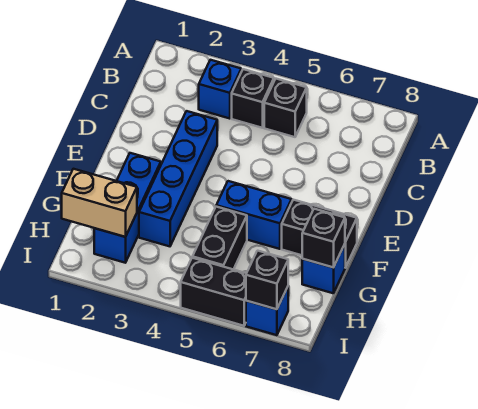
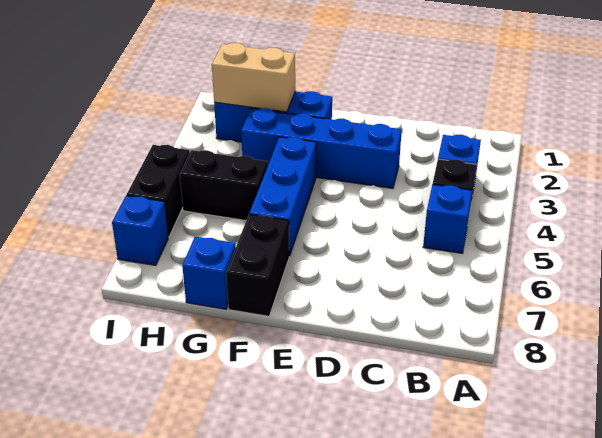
black brick B5 level 1 -> blue brick B5 level 1
blue brick F5:F6 level 1 -> blue brick F4:F6 level 1
black brick G8 level 2 -> none
tan brick H1:H2 level 2 -> tan brick G2:H2 level 2
black brick I7 level 2 -> none

